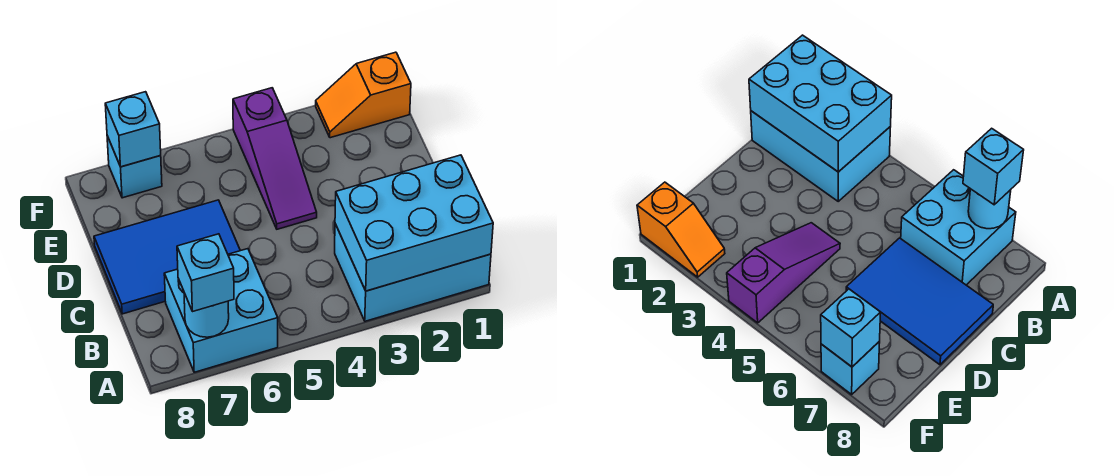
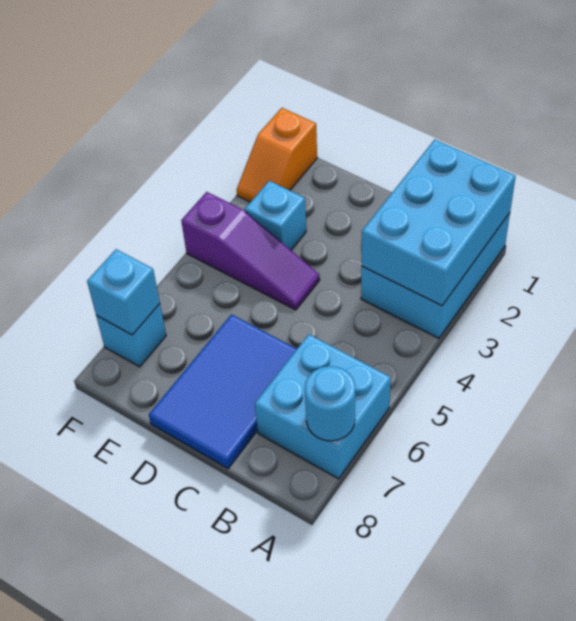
cyan brick A7 level 3 -> cyan brick E3 level 1

